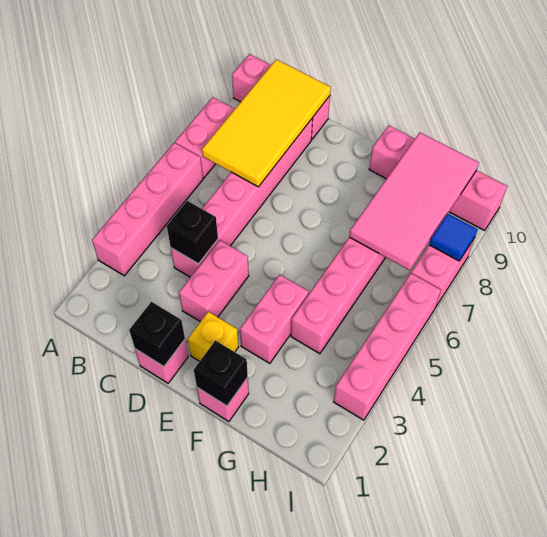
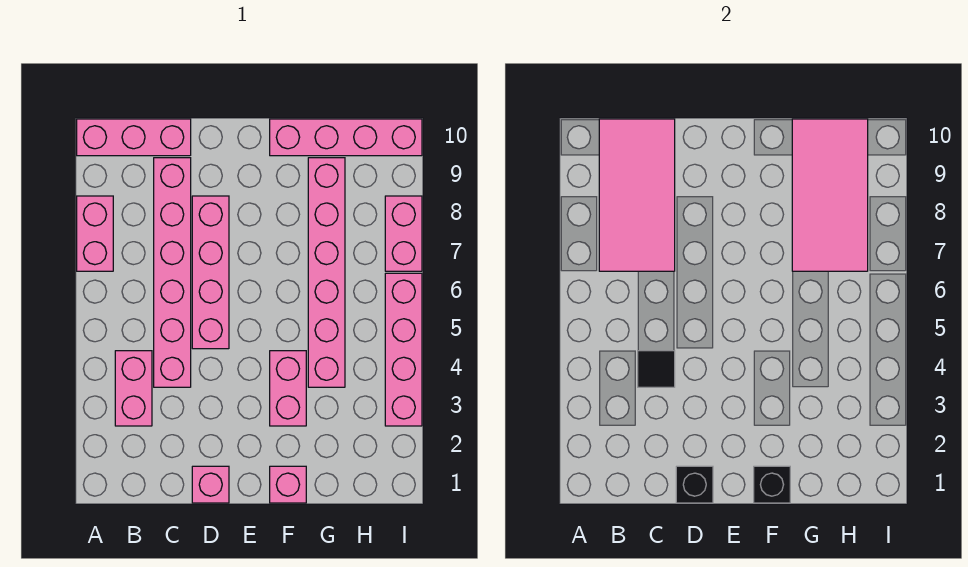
pink brick A3:A6 level 1 -> pink brick D5:D8 level 1
yellow tile B7:C10 level 2 -> pink tile B7:C10 level 2
black brick C4 level 2 -> black tile C4 level 2
pink brick D3:D4 level 1 -> pink brick B3:B4 level 1
yellow brick E2 level 1 -> none
blue tile I8 level 2 -> none

